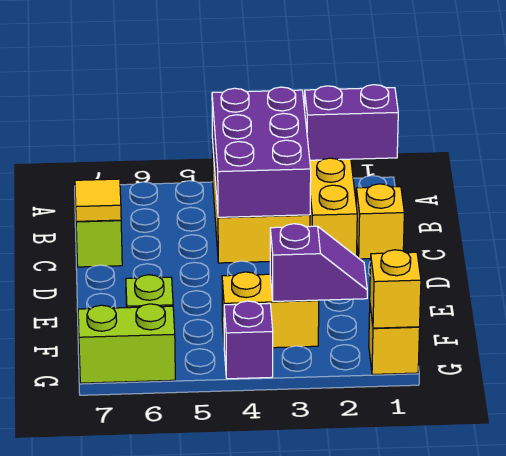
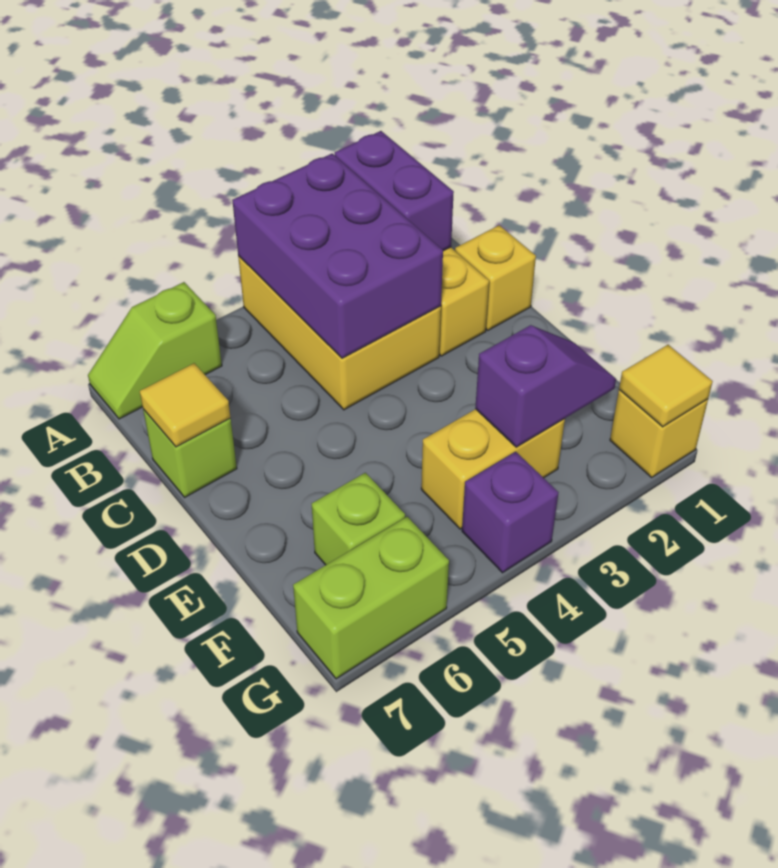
purple brick A1:A2 level 2 -> purple brick A2:B2 level 2
none -> lime slope A6:A7 level 1 top 6
yellow brick G1 level 2 -> yellow tile G1 level 2

